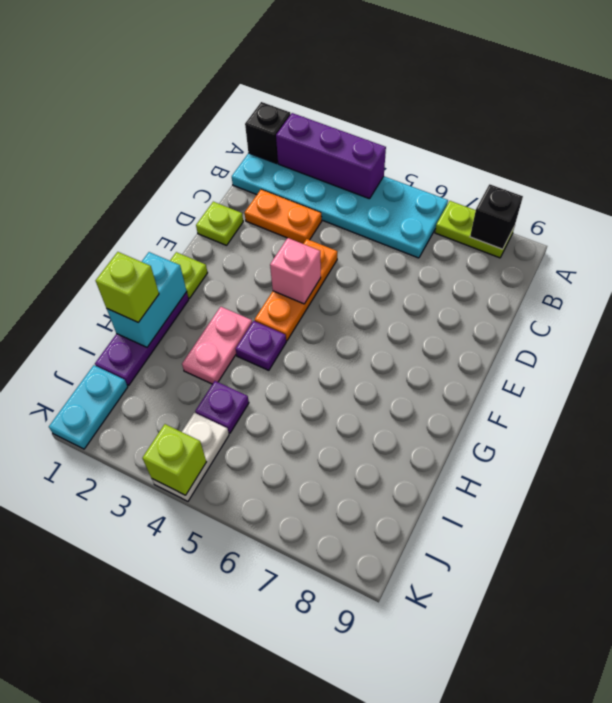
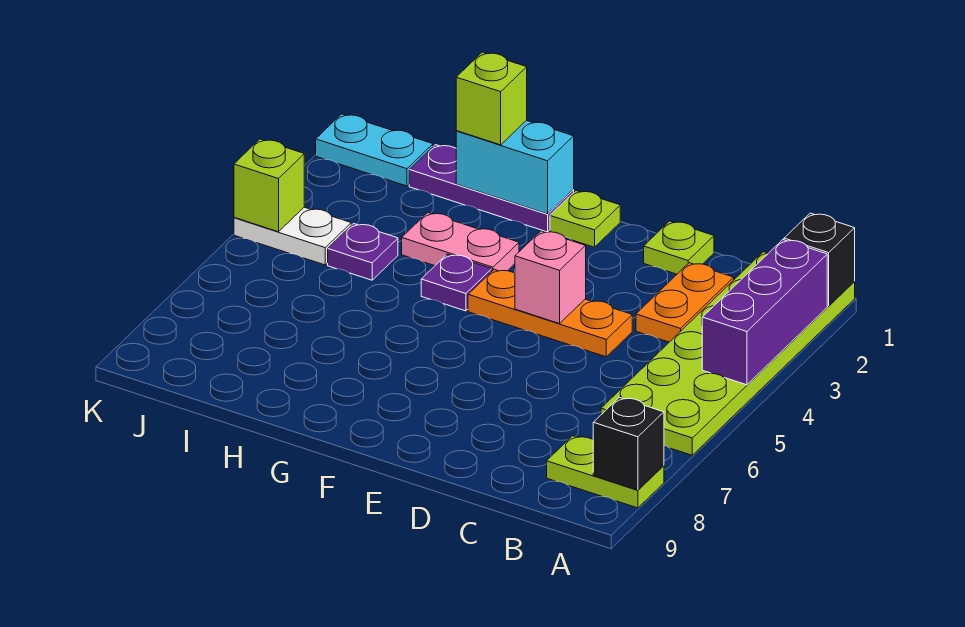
cyan plate A1:B6 level 1 -> lime plate A1:B6 level 1
lime plate A7:A8 level 1 -> lime plate A8:B8 level 1

